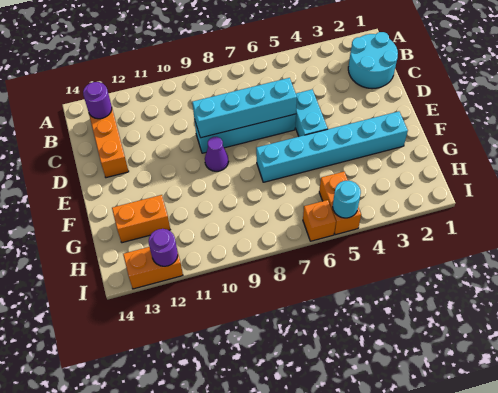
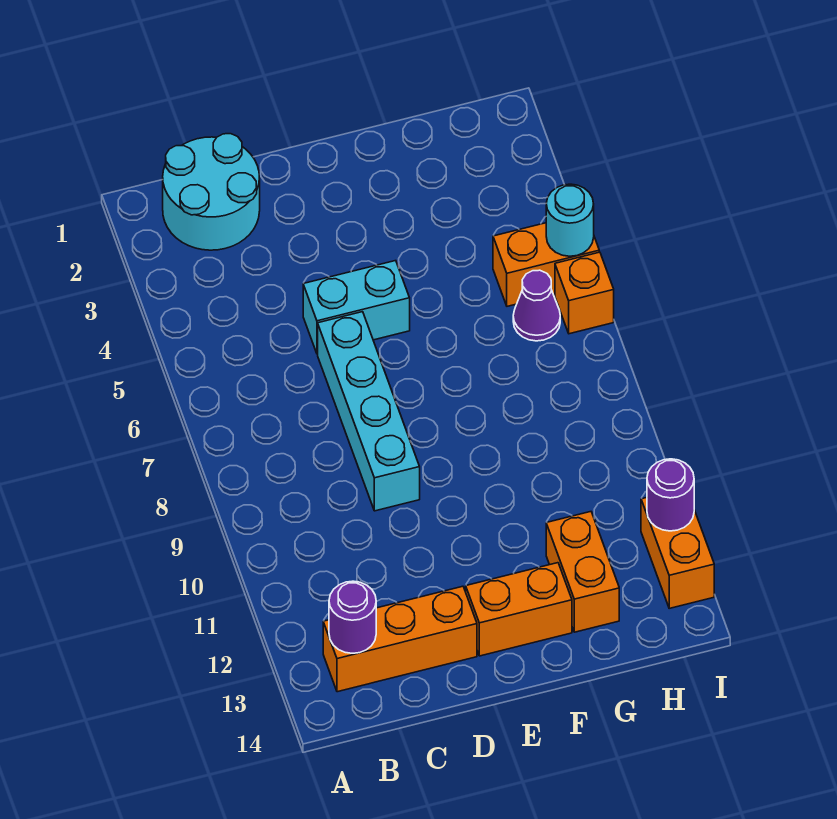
cyan brick D6:D9 level 2 -> none
purple cone E9 level 1 -> purple cone H6 level 1
none -> orange brick E13:F13 level 1
cyan brick F2:F7 level 1 -> none

